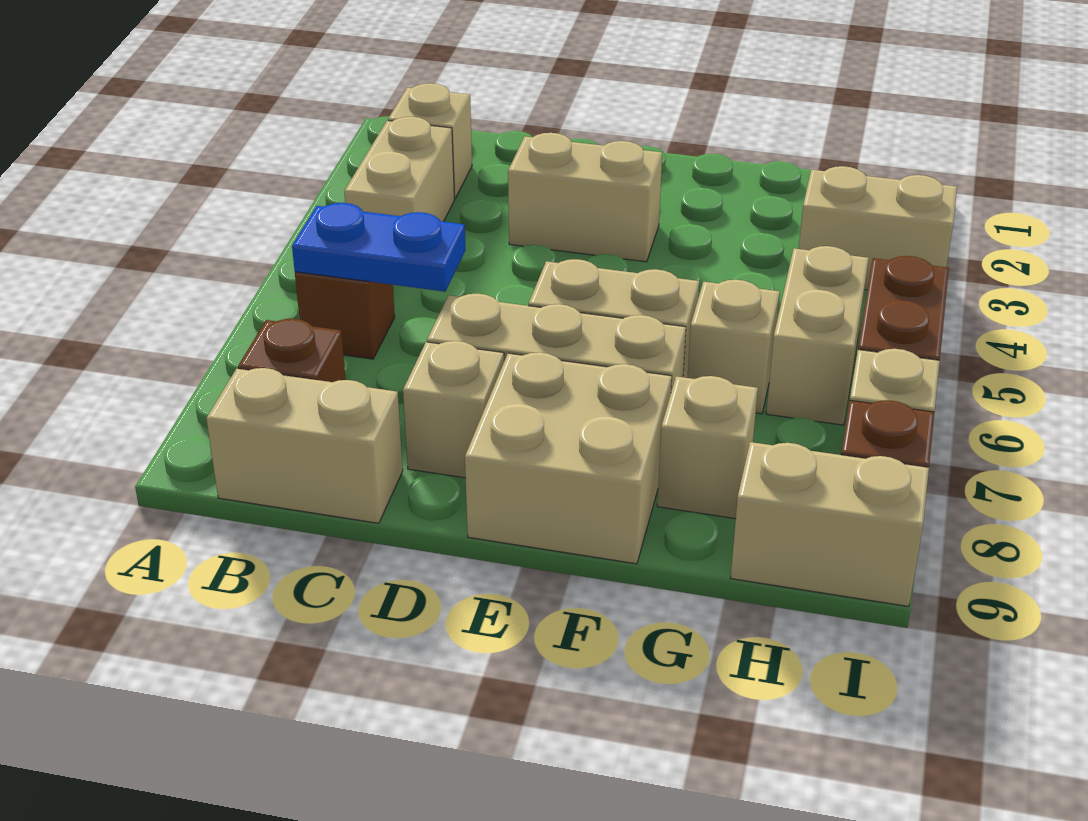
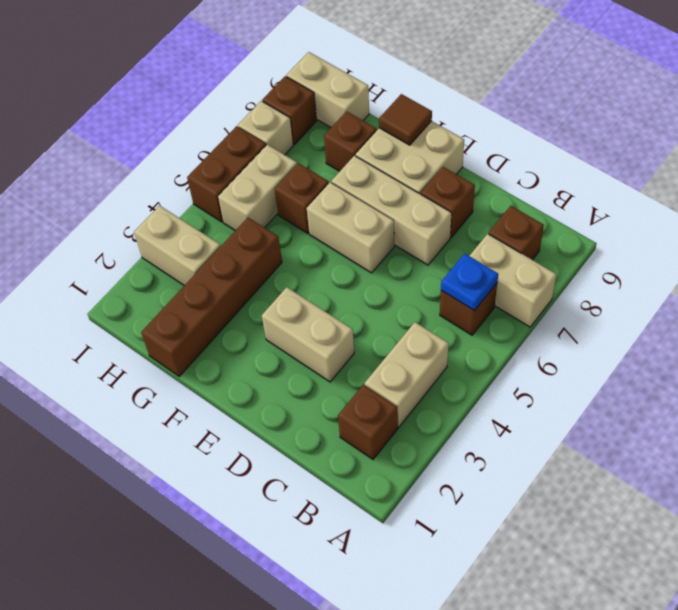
tan brick B2 level 1 -> brown brick B2 level 1
blue plate B6:C6 level 2 -> blue plate B6 level 2
tan brick B9:C9 level 1 -> tan brick A7:B7 level 1
tan brick D8 level 1 -> brown brick D8 level 1
none -> brown tile F9 level 2
none -> brown brick G1:G4 level 1
tan brick G6 level 1 -> brown brick G6 level 1
tan brick G8 level 1 -> brown brick G8 level 1

